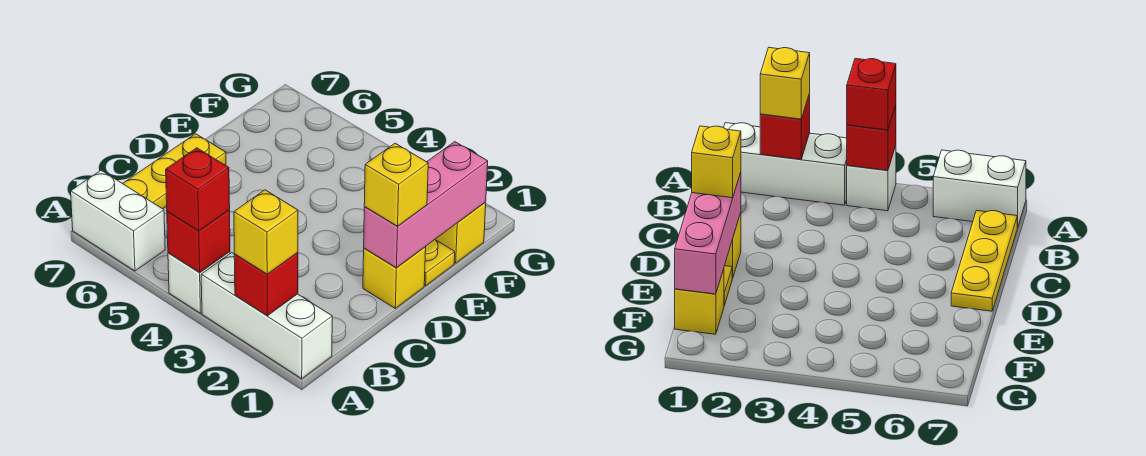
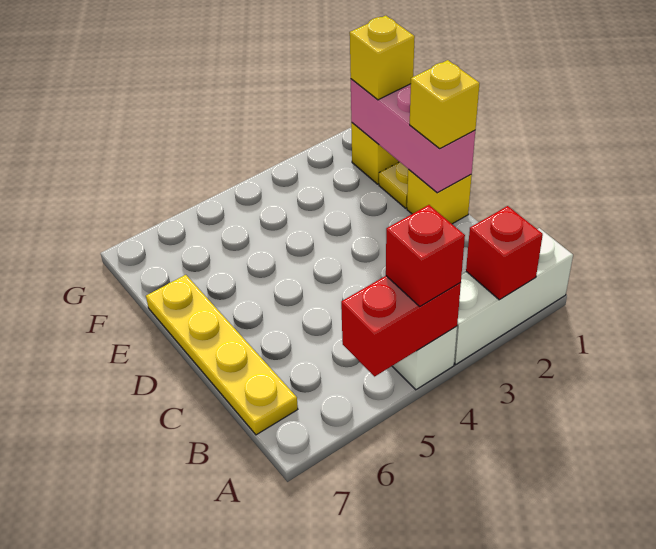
yellow brick A2 level 3 -> yellow brick F1 level 3
red brick A4 level 2 -> red brick A4:A5 level 2
white brick A6:A7 level 1 -> none
yellow plate B7:D7 level 1 -> yellow plate B7:E7 level 1

